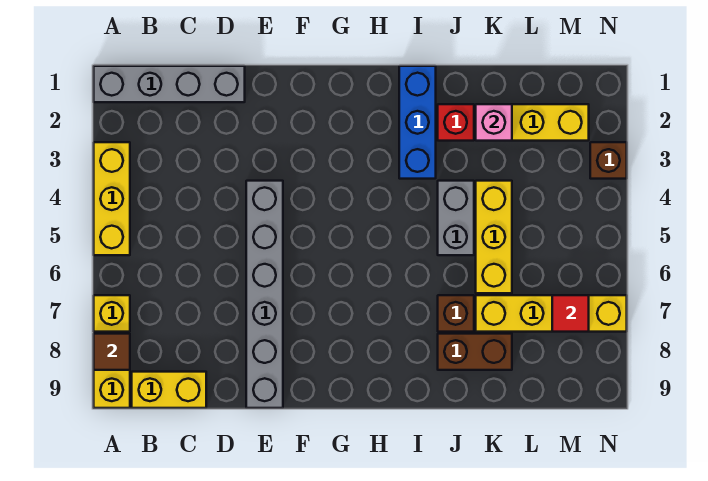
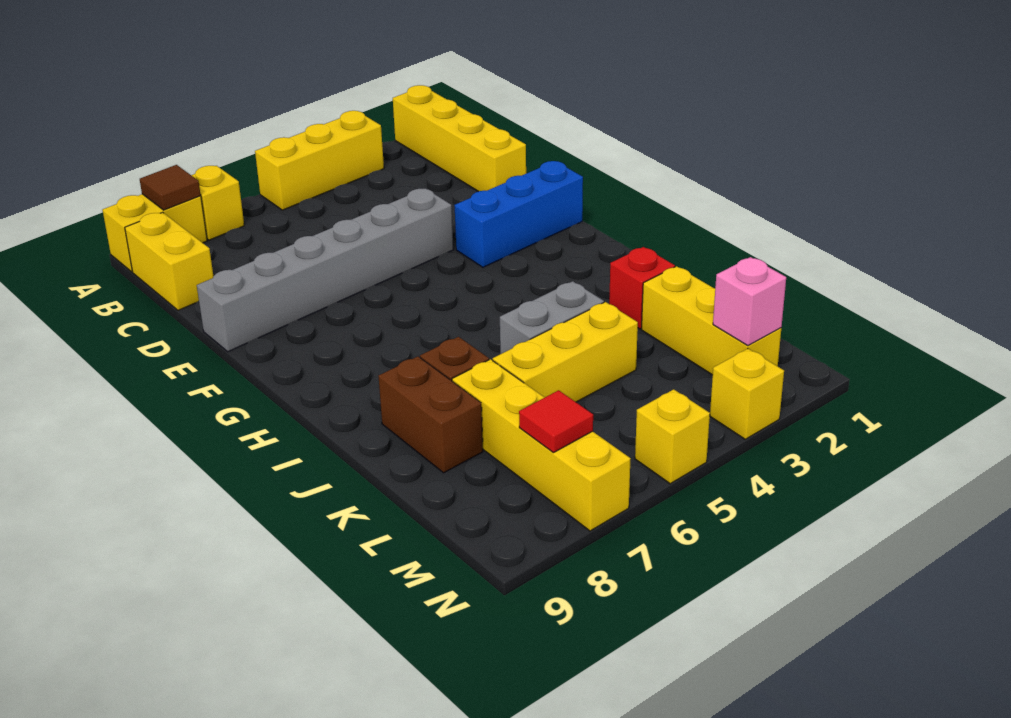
grey brick A1:D1 level 1 -> yellow brick A1:D1 level 1
blue brick I1:I3 level 1 -> blue brick F1:F3 level 1
pink brick K2 level 2 -> pink brick M2 level 2
brown brick N3 level 1 -> yellow brick N3 level 1
none -> yellow brick N5 level 1

